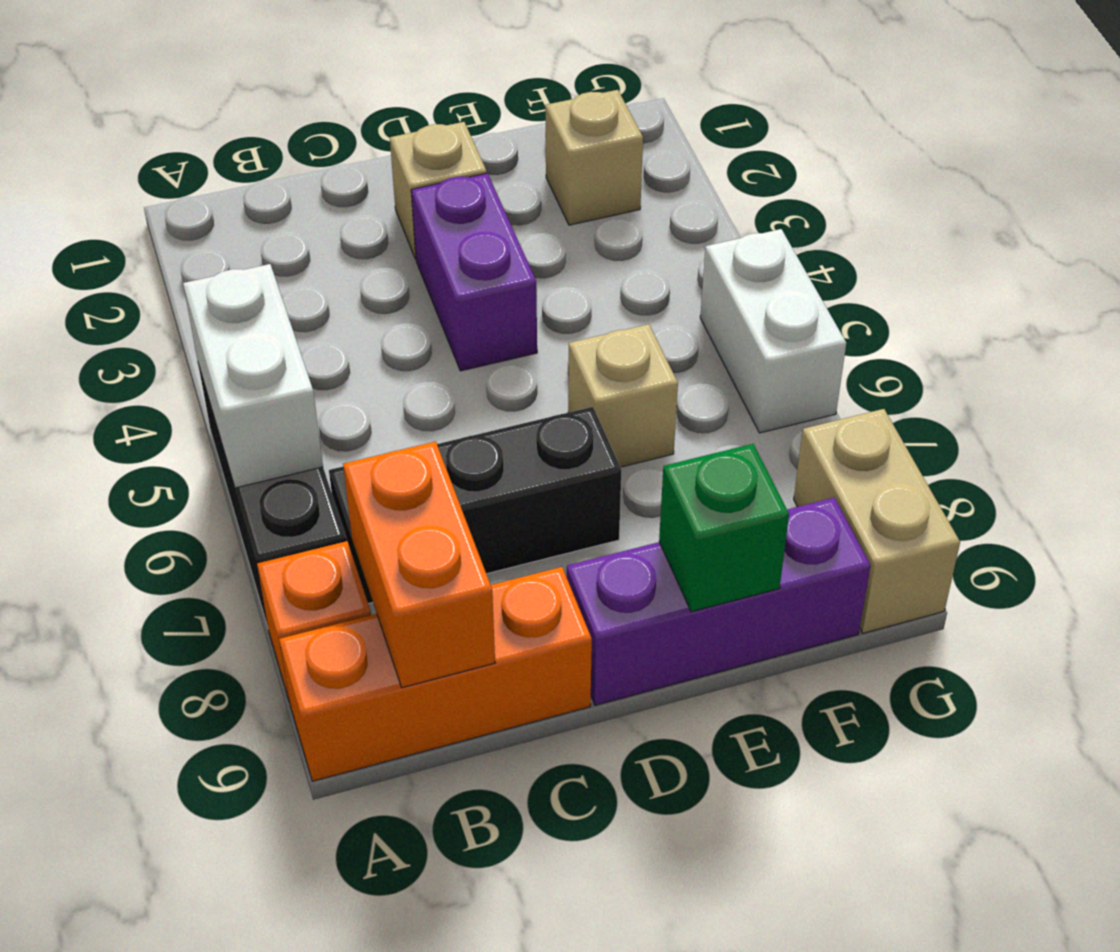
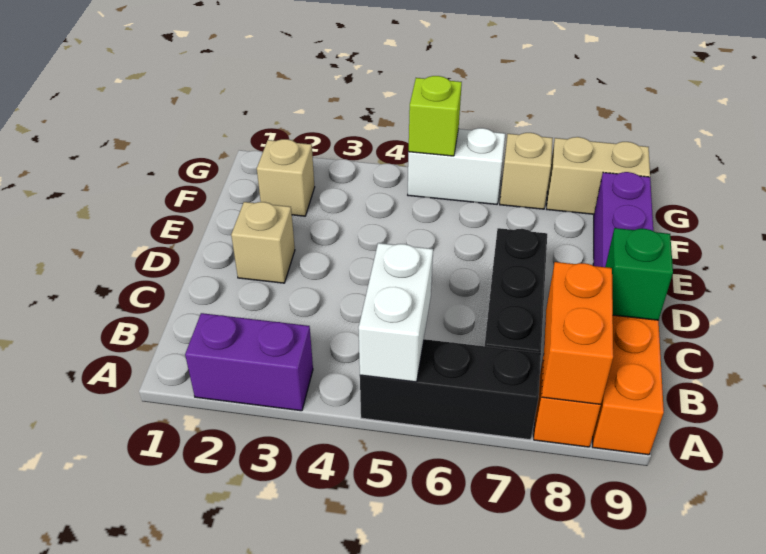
white brick A5:A6 level 2 -> white brick A5:B5 level 2
orange brick B8:B9 level 2 -> orange brick A8:B8 level 2
purple brick D3:D4 level 1 -> purple brick A2:A3 level 1
tan brick E6 level 1 -> tan brick G7 level 1
green brick E9 level 2 -> green brick C9 level 2
none -> lime brick G5 level 2

